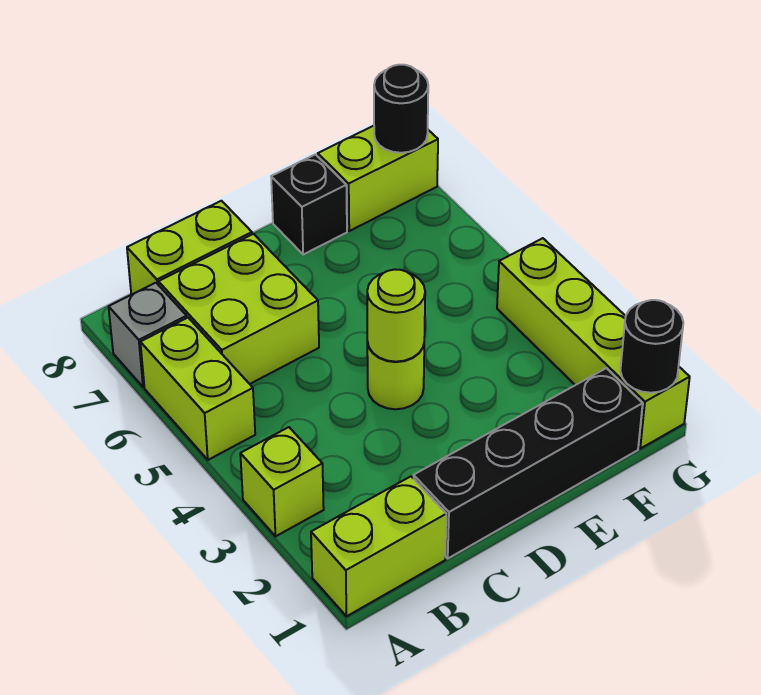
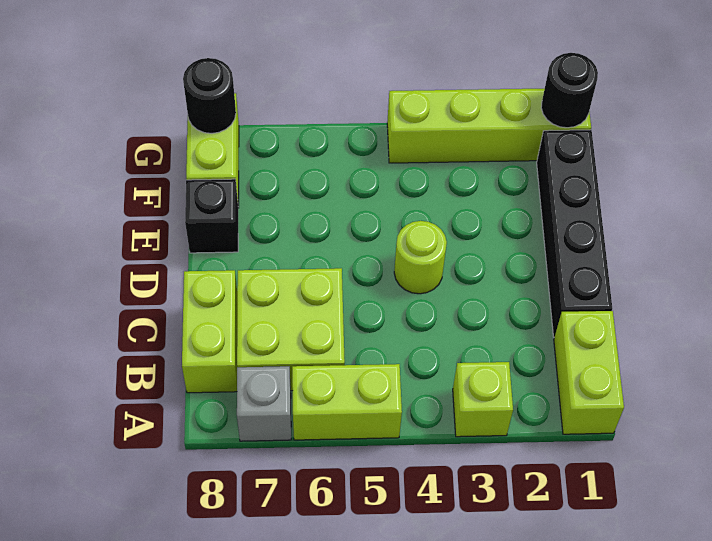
lime round brick D4 level 2 -> none

